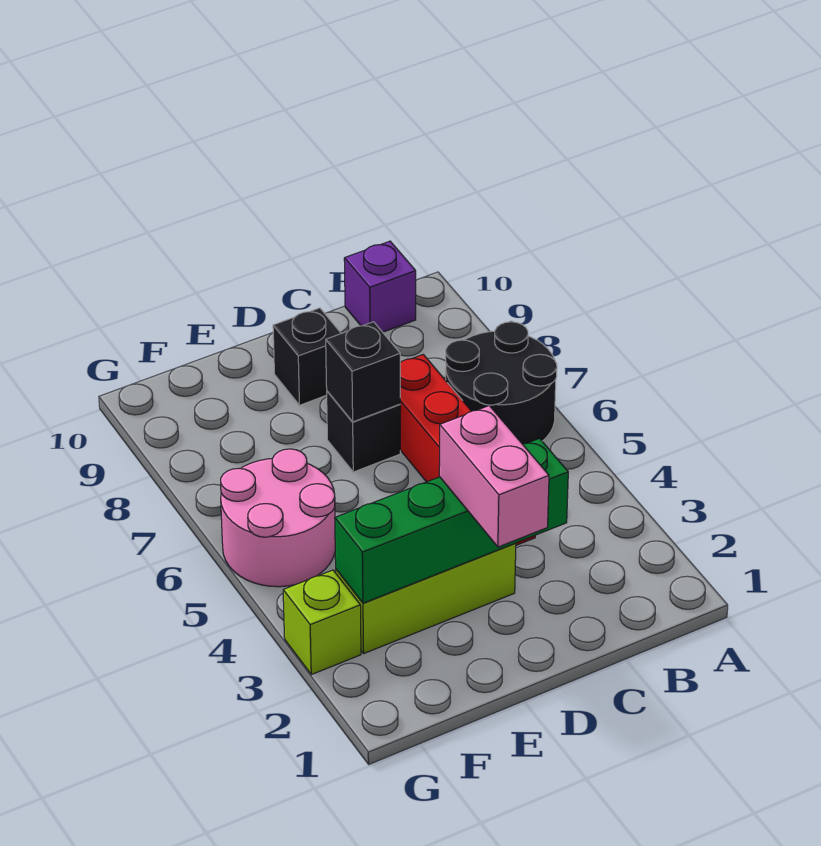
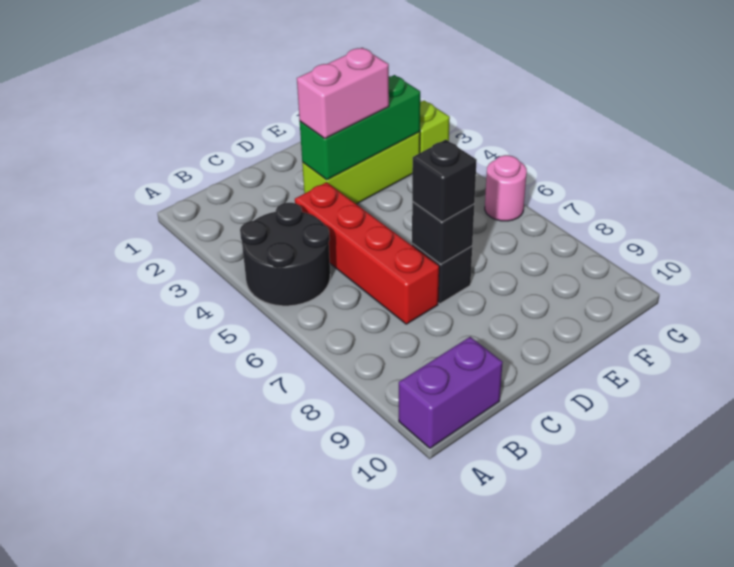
black round brick A6:B7 level 1 -> black round brick A4:B5 level 1
purple brick B10 level 1 -> purple brick A10:B10 level 1
green brick C3:F3 level 2 -> green brick D3:F3 level 2
pink brick D2:D3 level 3 -> pink brick D3:E3 level 3
black brick D9 level 1 -> black brick D7 level 3
pink round brick F5:G6 level 1 -> pink round brick G6 level 1

